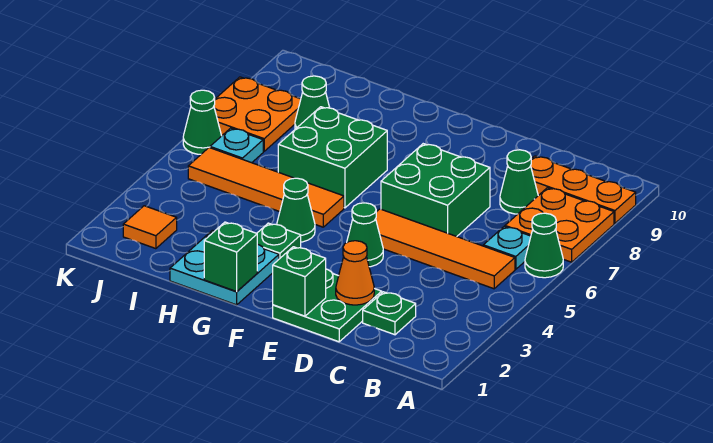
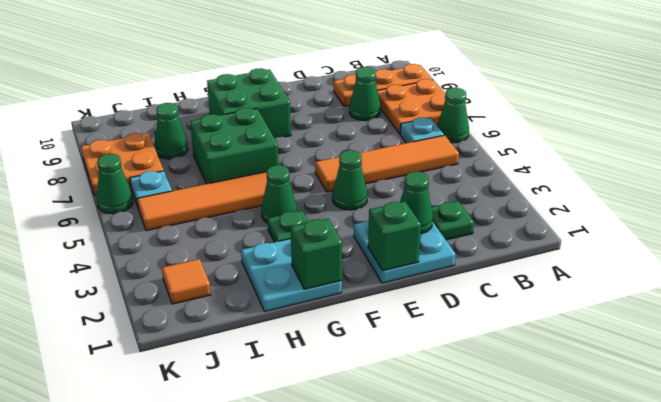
green plate D1:E2 level 1 -> cyan plate D1:E2 level 1
orange cone D2 level 2 -> green cone D2 level 2
green brick D6:E7 level 1 -> green brick F8:G9 level 1

